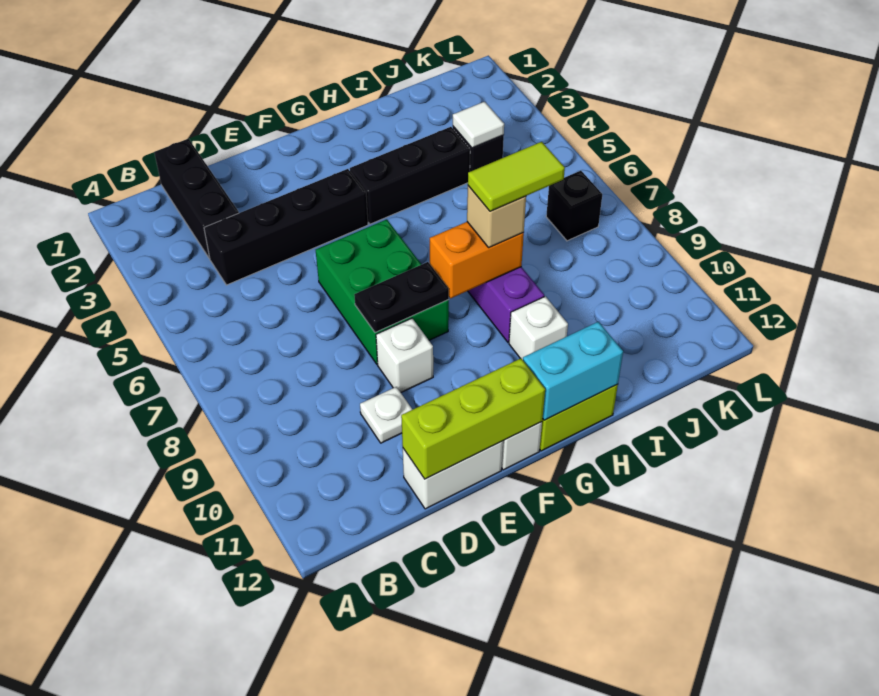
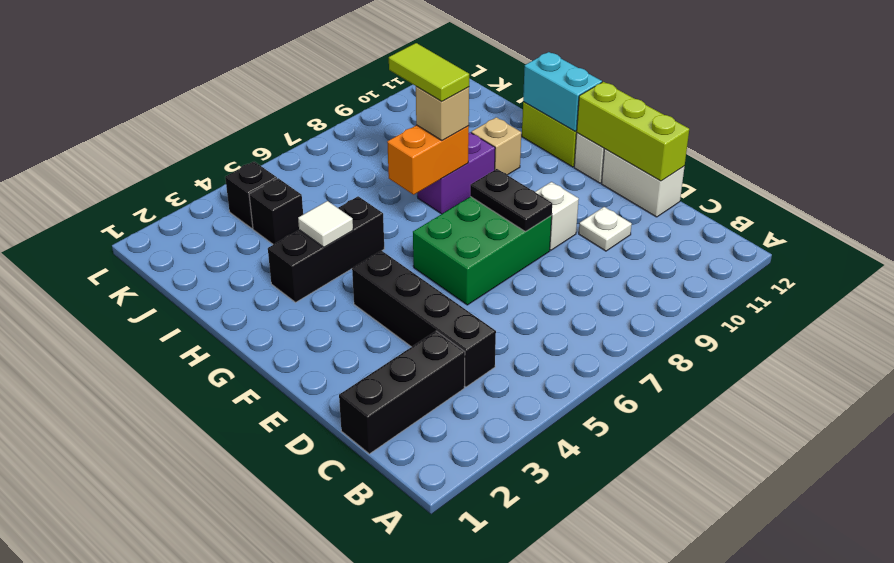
black brick G4:I4 level 1 -> black brick H3:H5 level 1
orange brick G8:H8 level 2 -> orange brick H7:H8 level 2
white brick H10 level 1 -> tan brick H10 level 1
white tile J4 level 2 -> white tile H4 level 2
black brick K7 level 1 -> black brick K4 level 1

